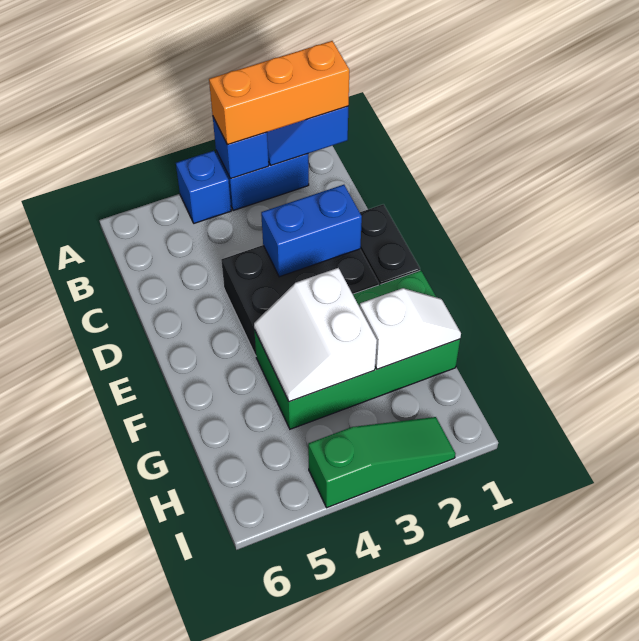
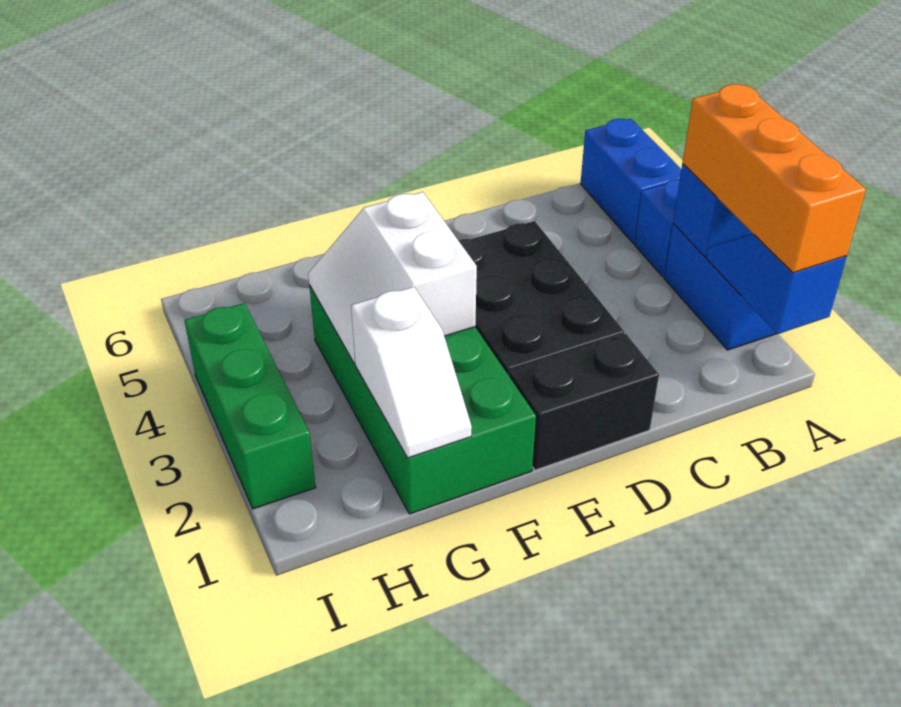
blue brick D2:D3 level 2 -> blue brick A5:A6 level 1
white slope F3:G4 level 2 top 3 -> white slope F3:G4 level 2 top F
green slope I2:I4 level 1 top 4 -> green brick I2:I4 level 1

